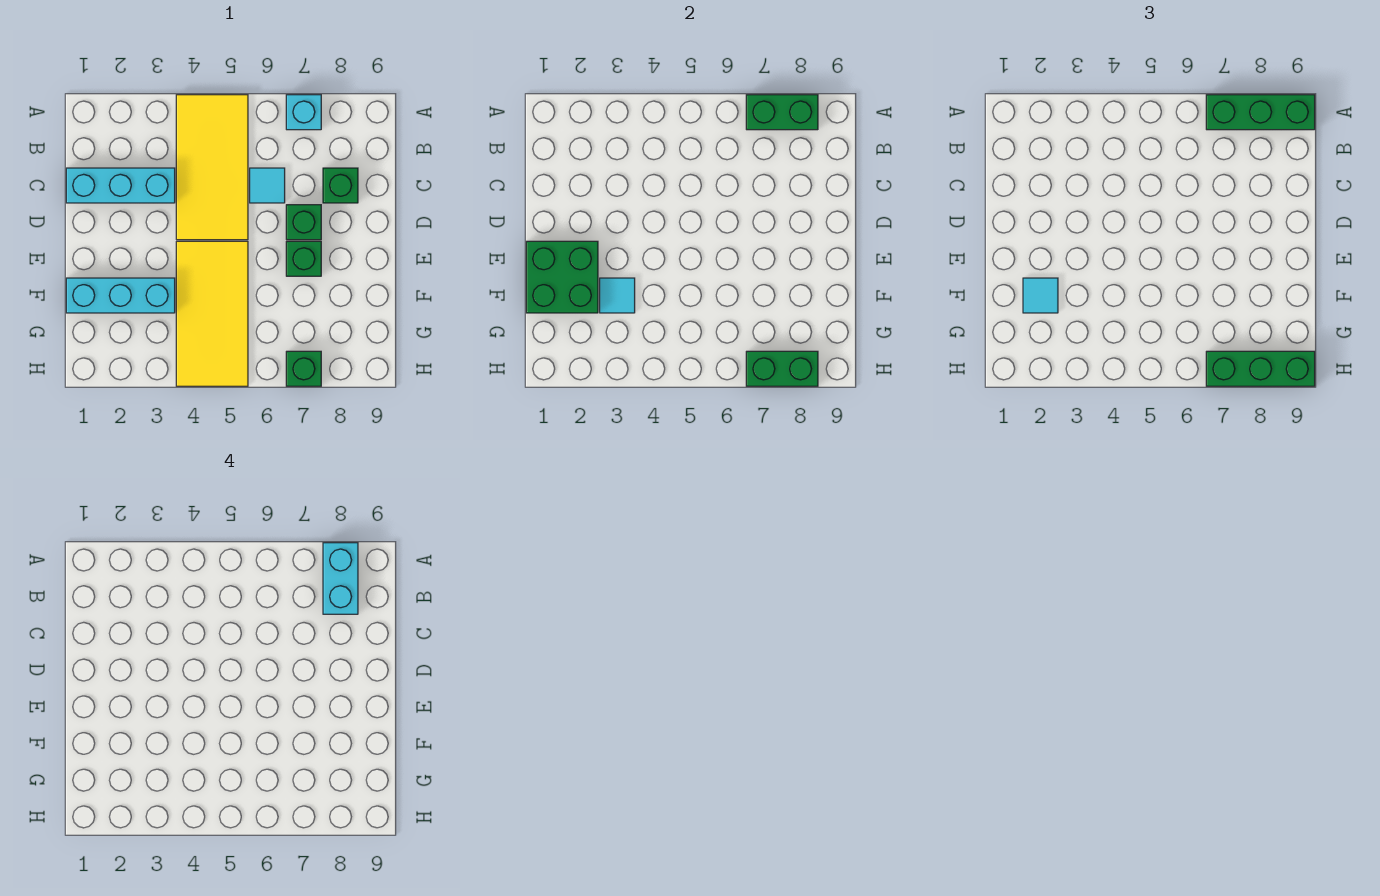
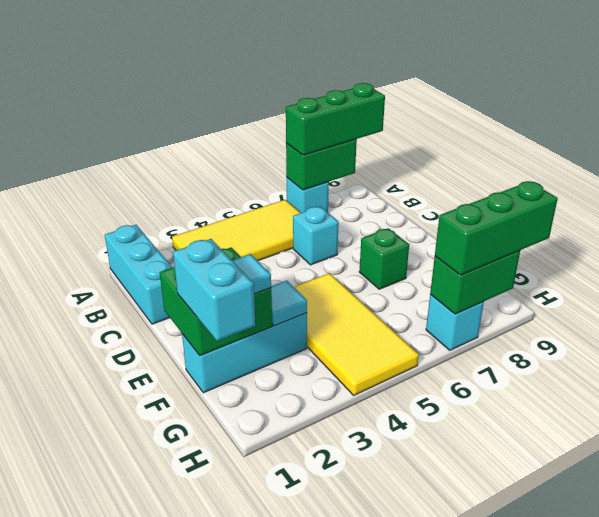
yellow tile A4:D5 level 1 -> yellow tile A3:B6 level 1
cyan brick A8:B8 level 4 -> cyan brick F1:G1 level 3
cyan brick C1:C3 level 1 -> cyan brick A1:C1 level 1
cyan tile C6 level 1 -> cyan brick C6 level 1
green brick C8 level 1 -> none
green brick D7 level 1 -> none
green brick H7 level 1 -> cyan brick H7 level 1

